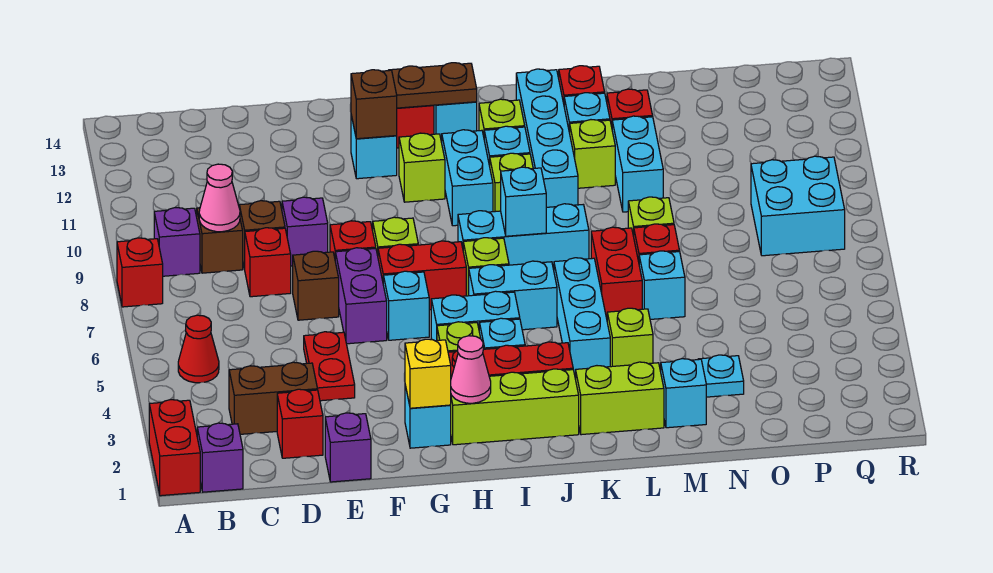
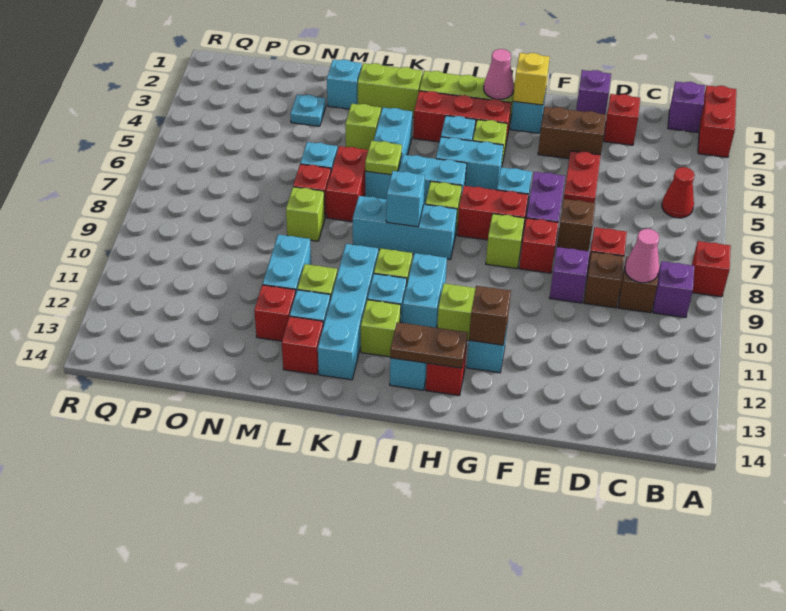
brown brick C3:D3 level 1 -> brown brick E3:F3 level 1
none -> lime plate K6 level 2
cyan brick P8:Q9 level 1 -> none

